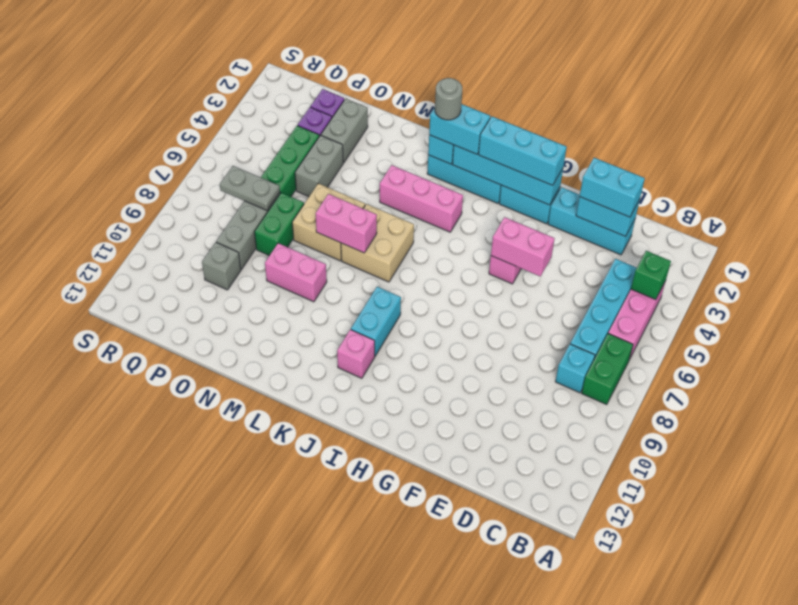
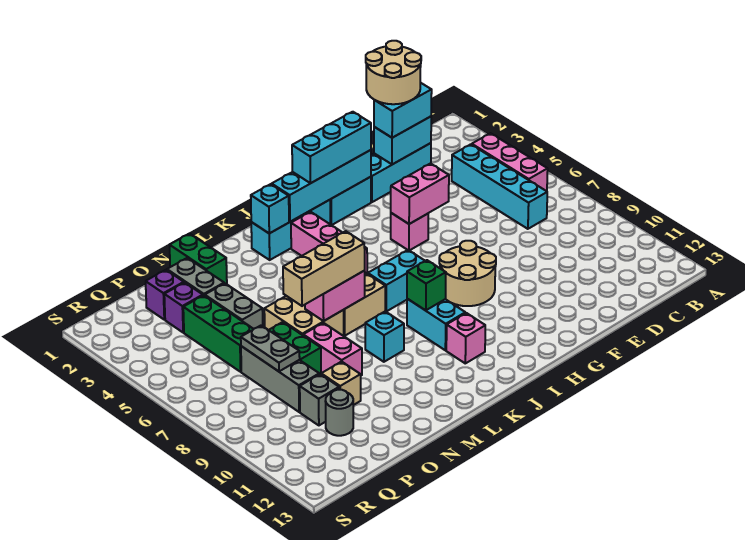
green brick B4 level 2 -> green brick J9 level 2
green brick B7:B8 level 1 -> green brick N1:N2 level 1
cyan brick C8 level 1 -> cyan brick L9 level 1
none -> tan round brick D1:E2 level 4
none -> tan round brick G8:H9 level 1
cyan brick J2:K2 level 3 -> cyan brick I7:J7 level 1
pink brick J4:L4 level 1 -> pink brick J3:J5 level 1
grey round brick K2 level 4 -> grey round brick P11 level 1
none -> tan brick L7:N7 level 3
pink brick M9:N9 level 1 -> pink brick N8:N9 level 1
none -> tan brick O10 level 1
grey plate P7:Q7 level 2 -> grey plate P7:P8 level 2

